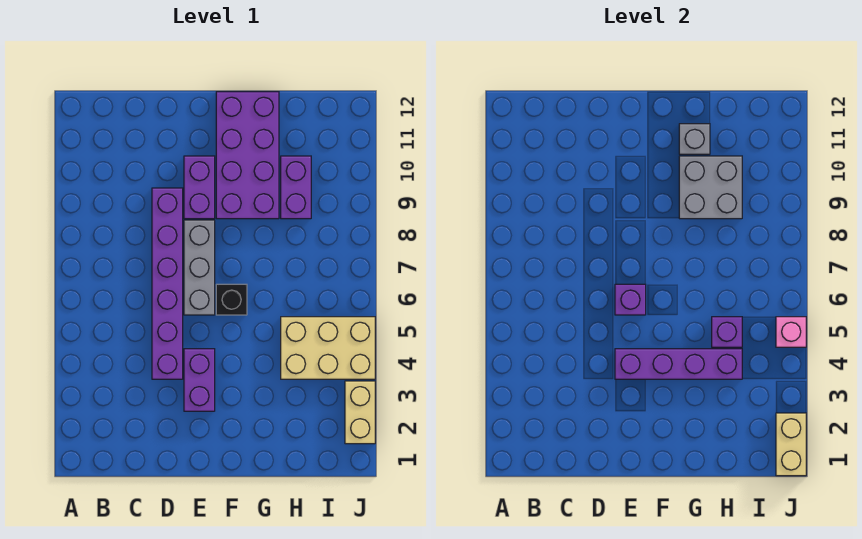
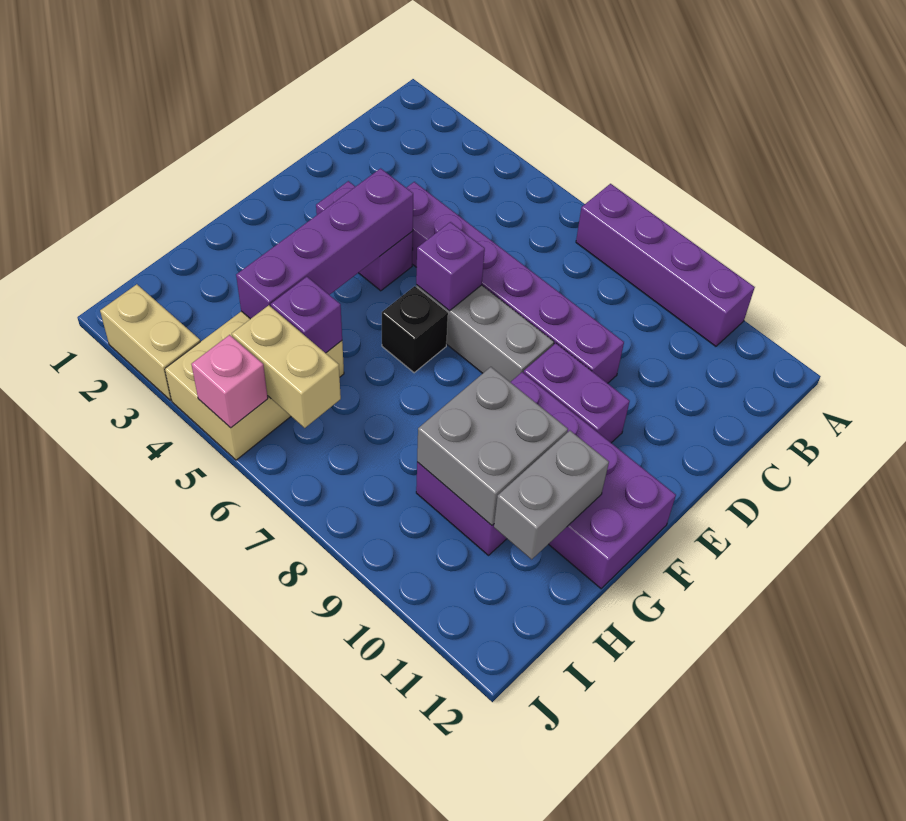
none -> purple brick A7:A10 level 1
grey brick G11 level 2 -> grey brick G11:H11 level 2
tan brick J1:J2 level 2 -> tan brick I5:I6 level 2

